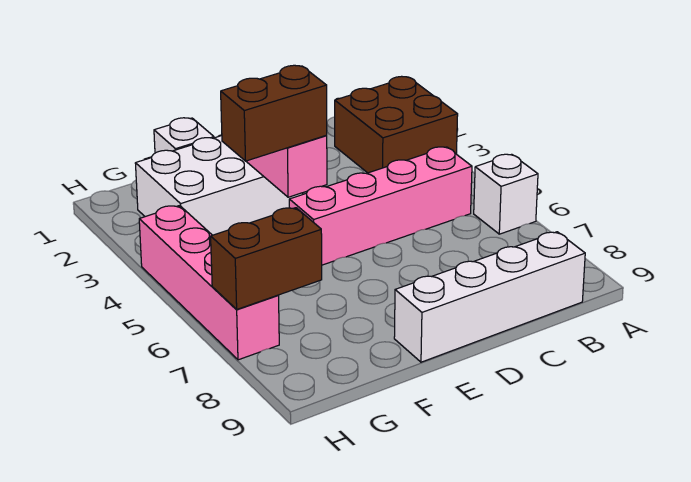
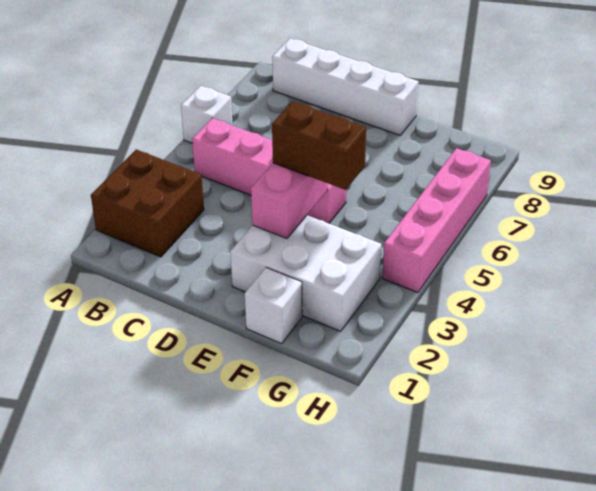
brown brick G7:H7 level 2 -> none

